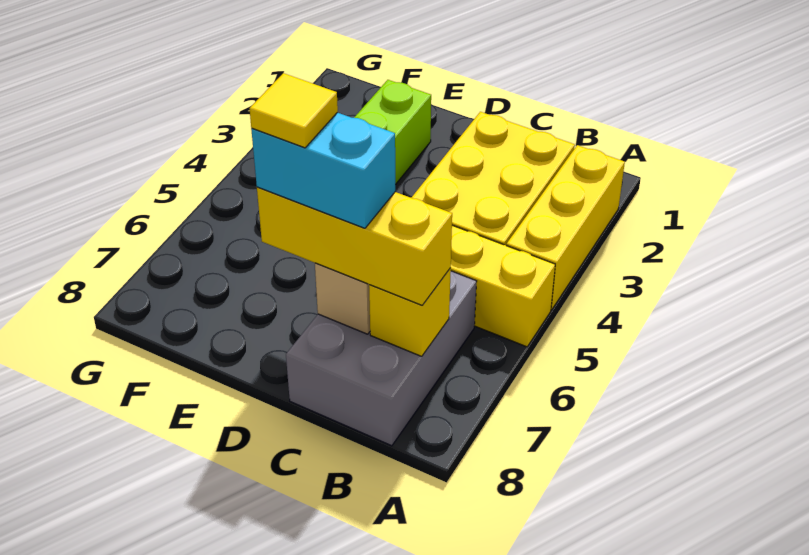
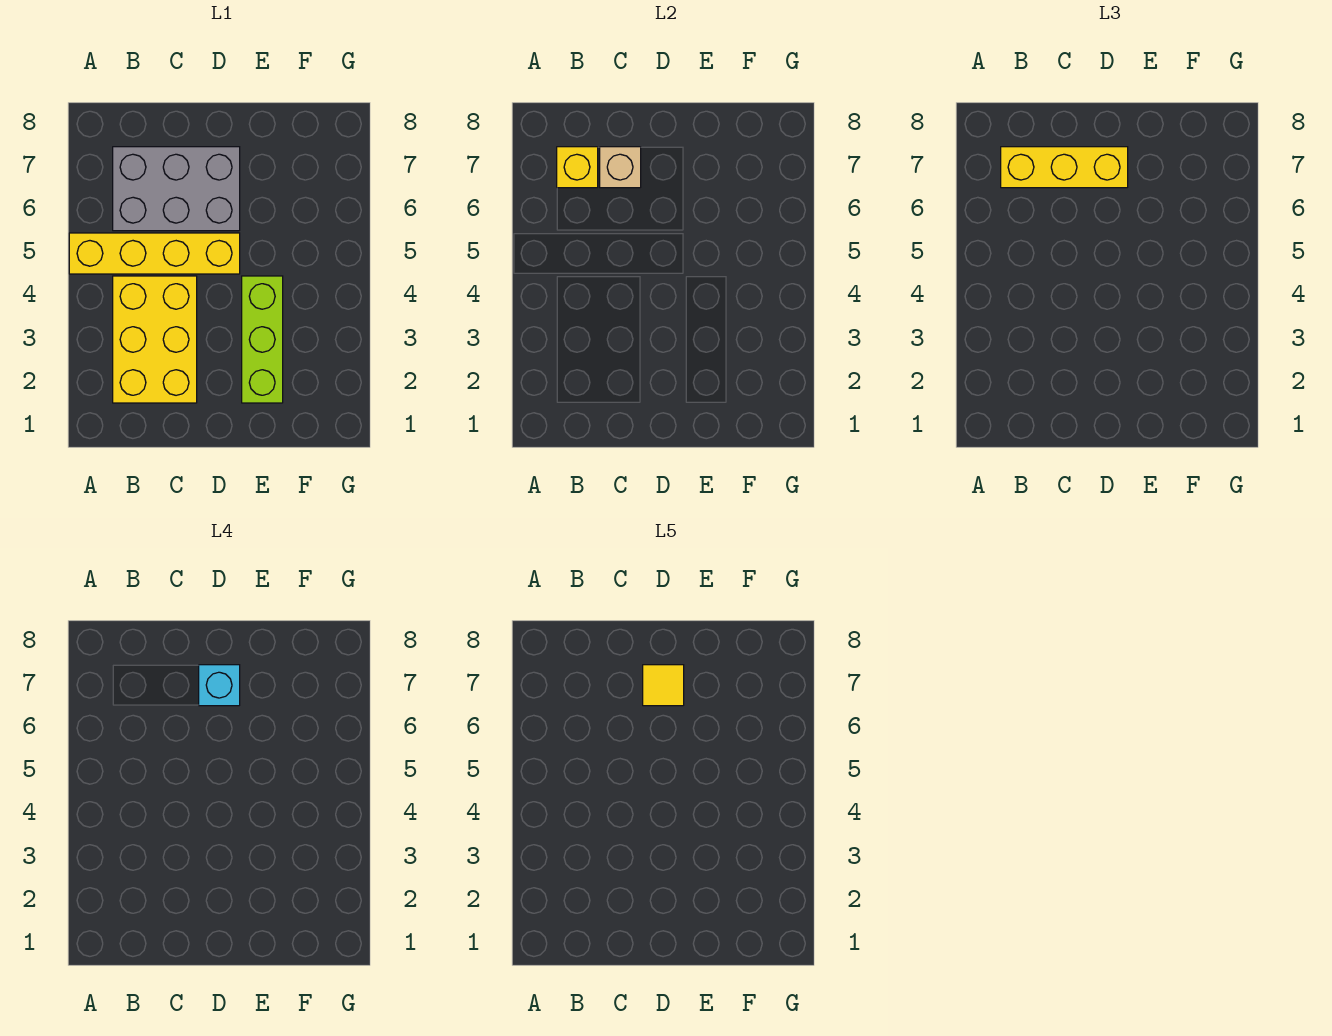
yellow brick A2:A4 level 1 -> none
grey brick B6:C8 level 1 -> grey brick B6:D7 level 1
cyan brick C7:D7 level 4 -> cyan brick D7 level 4

